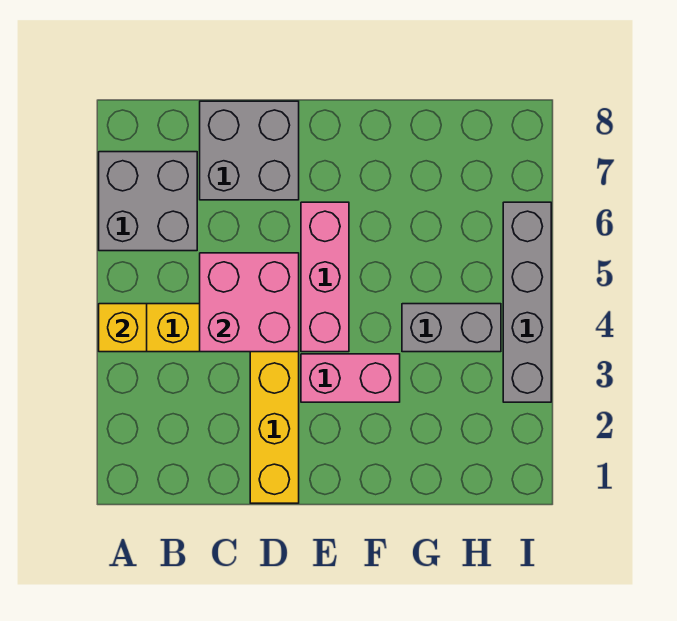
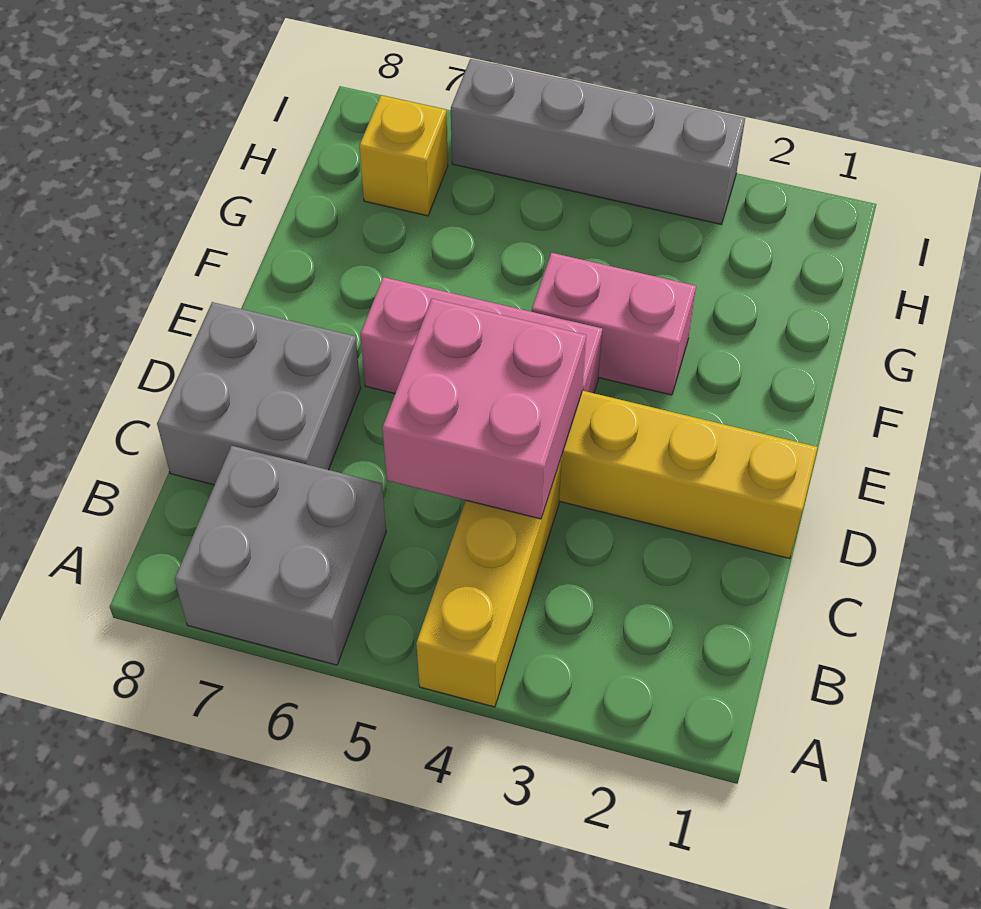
yellow brick A4 level 2 -> yellow brick H7 level 1
pink brick E3:F3 level 1 -> pink brick F3:F4 level 1
grey brick G4:H4 level 1 -> none

